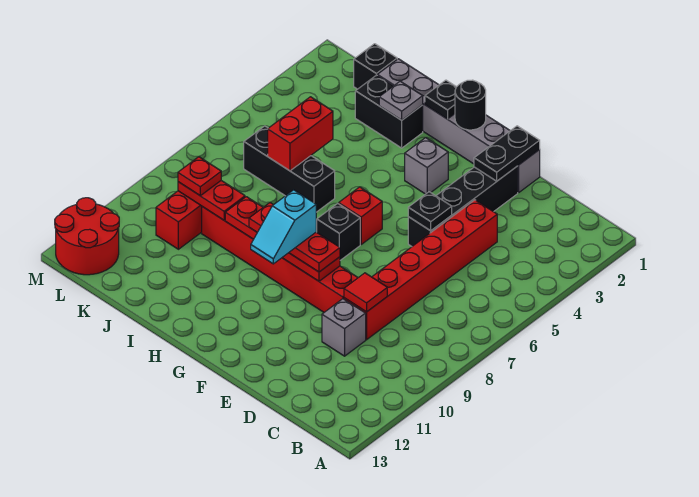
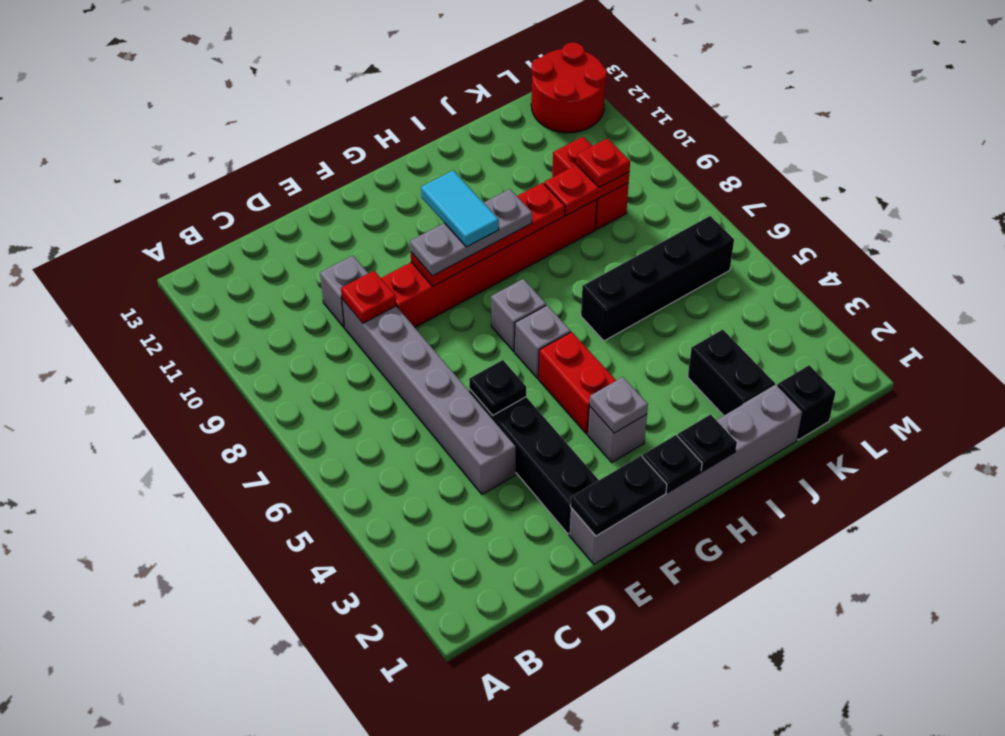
red brick D4:D9 level 1 -> grey brick D4:D9 level 1
red tile D9 level 2 -> red plate D9 level 2
black plate E1:E2 level 2 -> black plate E1:F1 level 2
red plate F9:H9 level 3 -> grey plate F9:H9 level 3
black round brick G1 level 2 -> black plate G1 level 2
red brick G6 level 1 -> grey brick G6 level 1
black brick G7 level 1 -> grey brick G7 level 1
cyan slope G9:G10 level 4 top 9 -> cyan tile G9:G10 level 4
black brick I2:J2 level 1 -> black brick J2:J3 level 1
grey plate I2 level 2 -> grey plate G3 level 2
black brick I6:K6 level 1 -> black brick I6:L6 level 1
red brick J5:J6 level 2 -> red brick G4:G5 level 1

